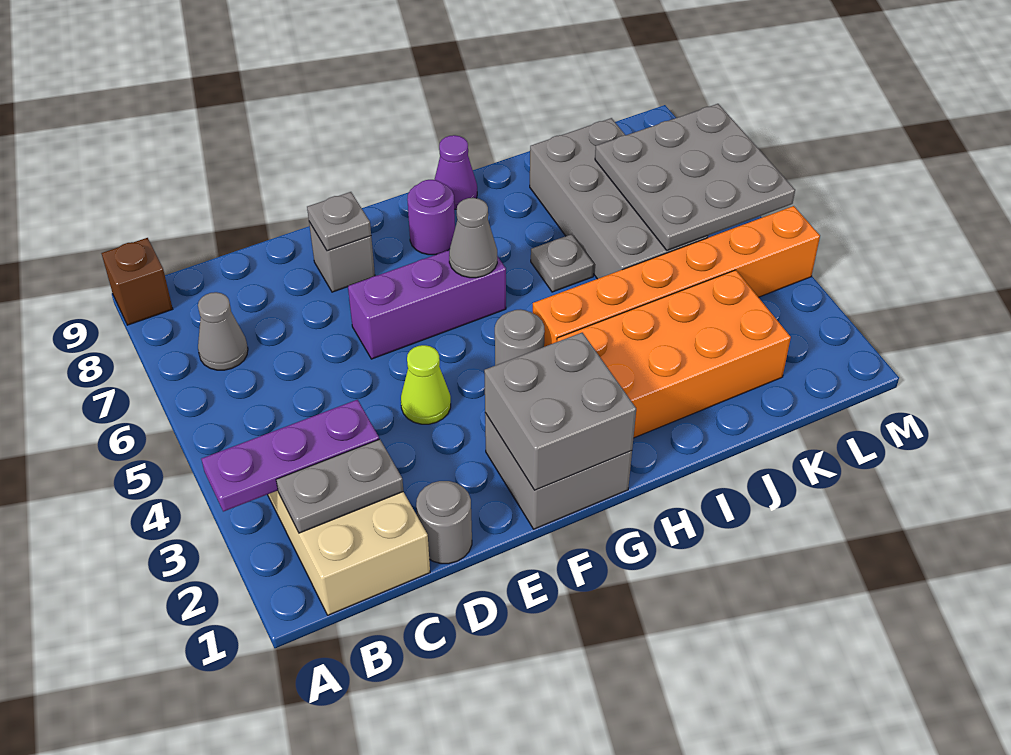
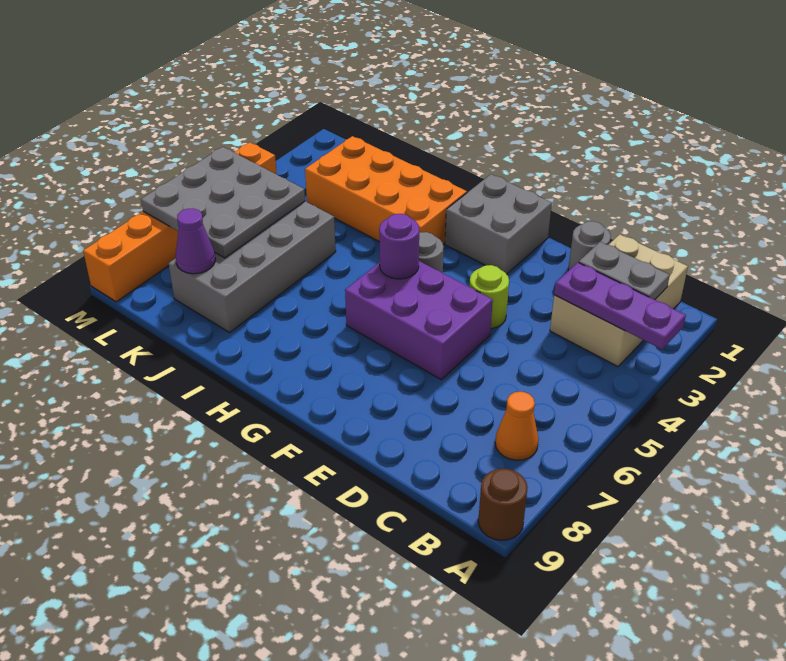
brown brick A9 level 1 -> brown round brick A9 level 1
grey cone B7 level 1 -> orange cone B7 level 1
lime cone E4 level 1 -> lime round brick E4 level 1
purple brick E6:G6 level 1 -> purple brick E5:G6 level 1
grey brick E8 level 1 -> none
grey plate E8 level 2 -> none
grey brick F1:G2 level 2 -> none
grey cone G6 level 2 -> none
purple round brick G8 level 1 -> purple round brick G5 level 2
orange brick H4:M4 level 1 -> orange brick M4:M9 level 1
purple cone H9 level 1 -> purple cone K8 level 2
grey plate I6 level 1 -> none

